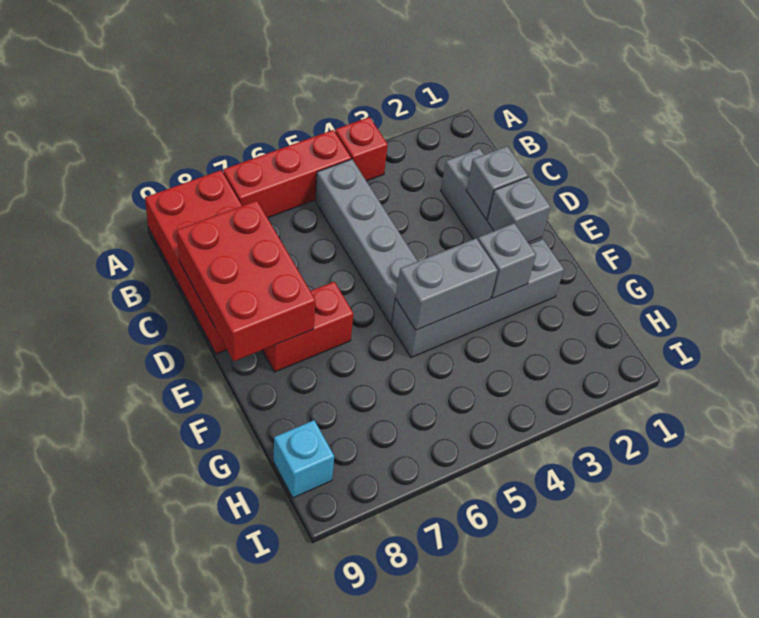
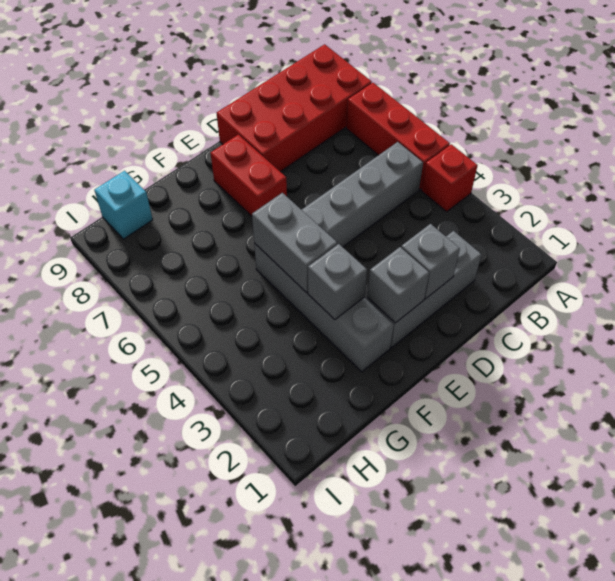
red brick C8:E9 level 2 -> none

